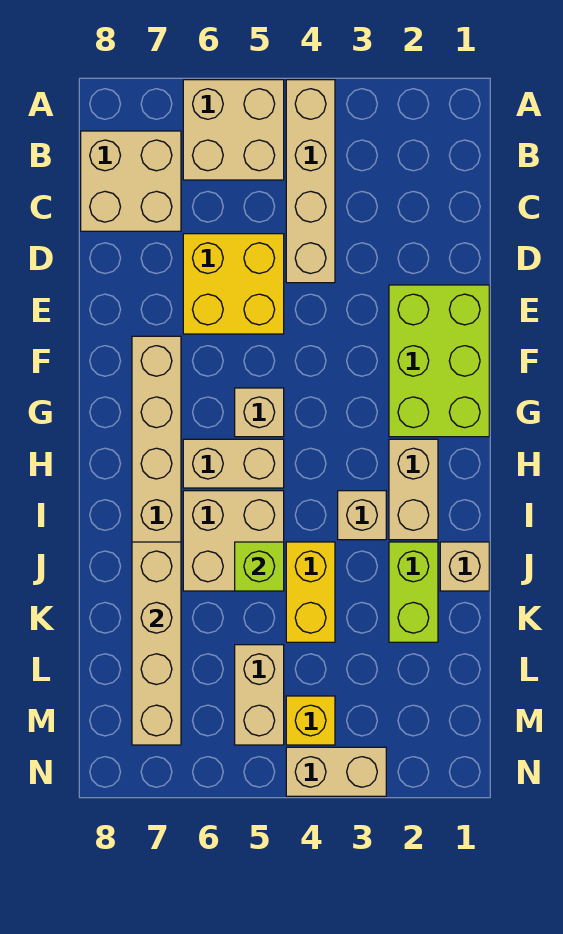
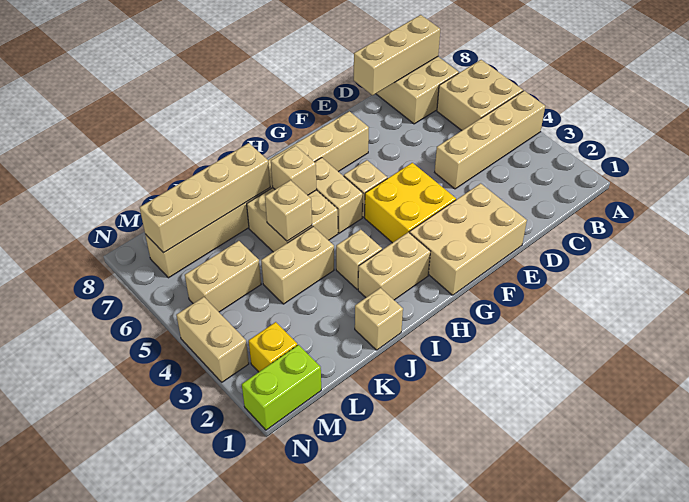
none -> tan brick B8:D8 level 2
yellow brick D5:E6 level 1 -> yellow brick F3:G4 level 1
lime brick E1:G2 level 1 -> tan brick E1:G2 level 1
none -> tan brick I6 level 2
lime brick J2:K2 level 1 -> lime brick M1:N1 level 1
yellow brick J4:K4 level 1 -> tan brick J4:K4 level 1
lime brick J5 level 2 -> tan brick J5 level 2
yellow brick M4 level 1 -> yellow brick M2 level 1

